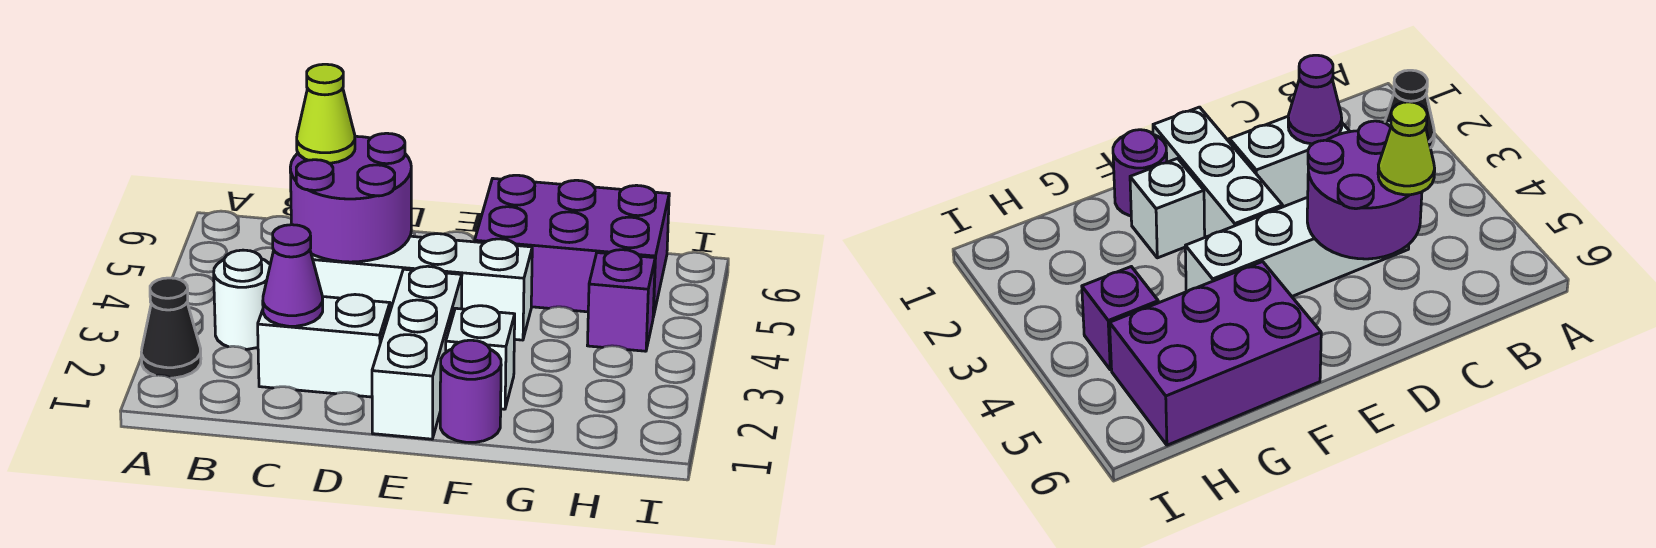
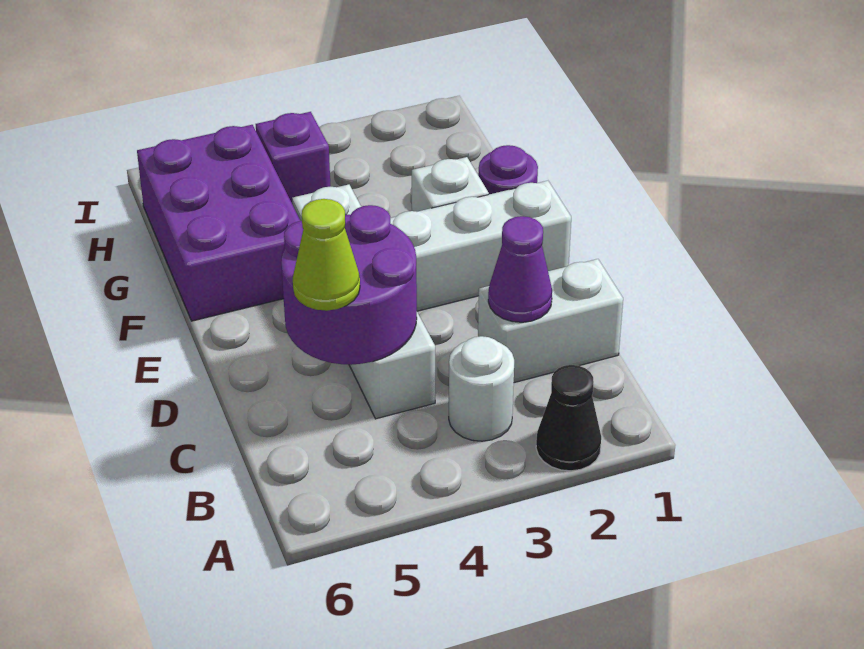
white brick C2:D2 level 1 -> white brick C1:C2 level 1

